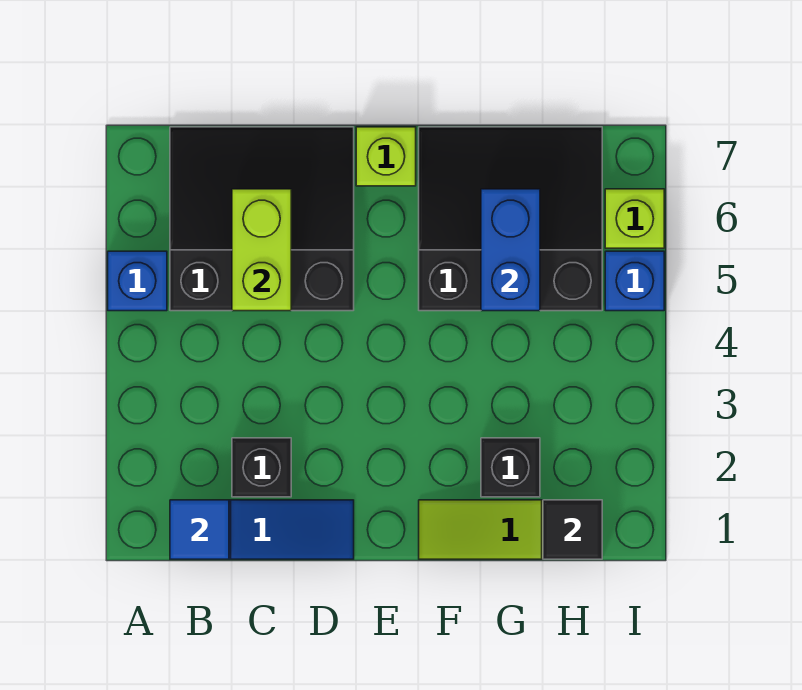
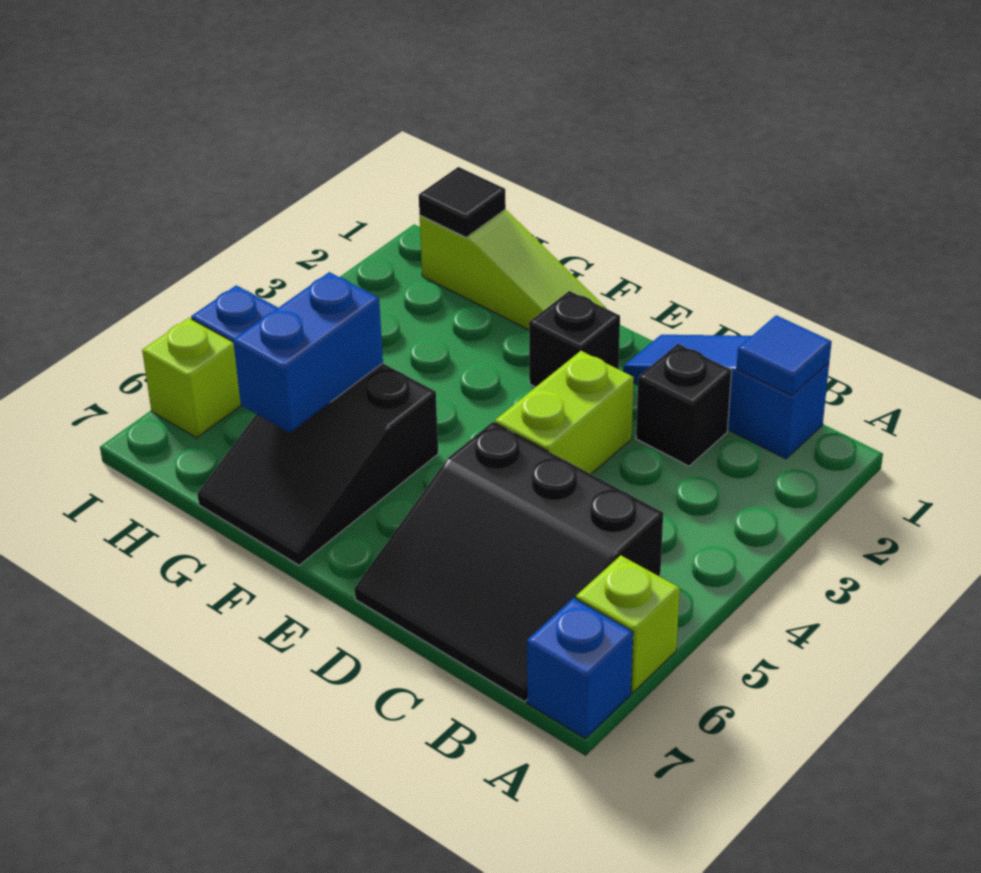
blue brick A5 level 1 -> blue brick A7 level 1
lime brick C5:C6 level 2 -> lime brick D3:D4 level 1
lime brick E7 level 1 -> lime brick A6 level 1
black slope F5:H7 level 1 top 5 -> black slope F5:G7 level 1 top 5
black brick G2 level 1 -> black brick E2 level 1

